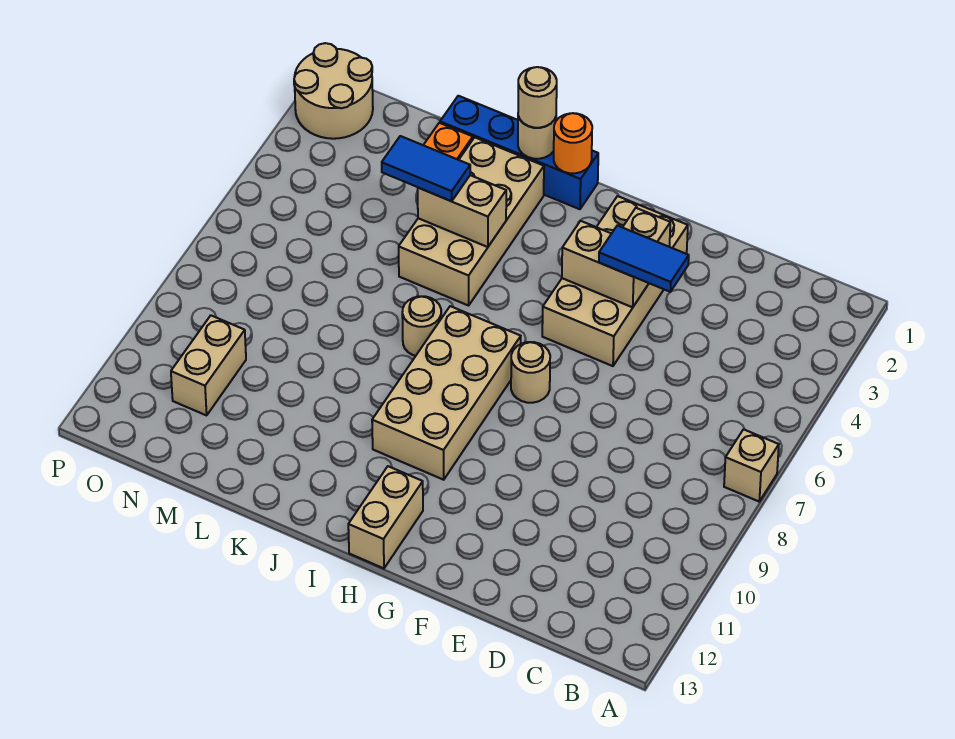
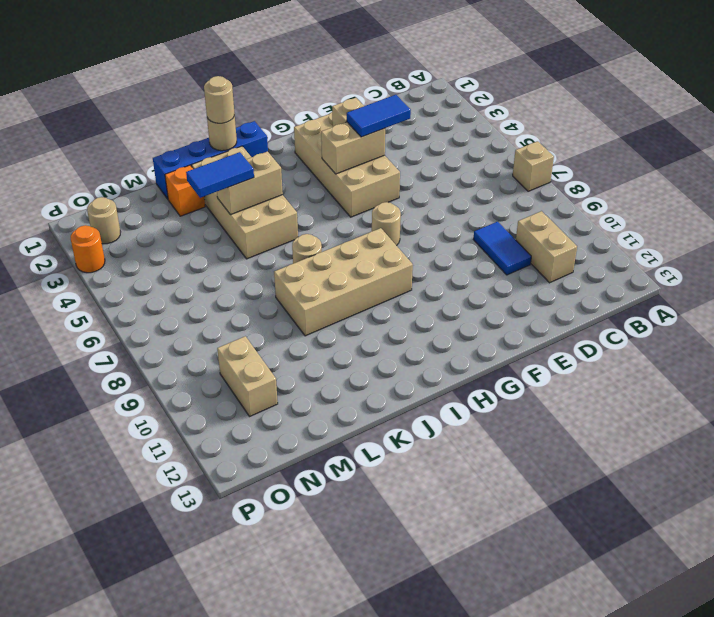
none -> blue tile D9:D10 level 1
tan brick H7:I10 level 1 -> tan brick H8:K9 level 1
tan brick H12:H13 level 1 -> tan brick C10:C11 level 1
orange round brick I1 level 2 -> orange round brick P3 level 1
tan round brick O1:P2 level 1 -> tan round brick O2 level 1

